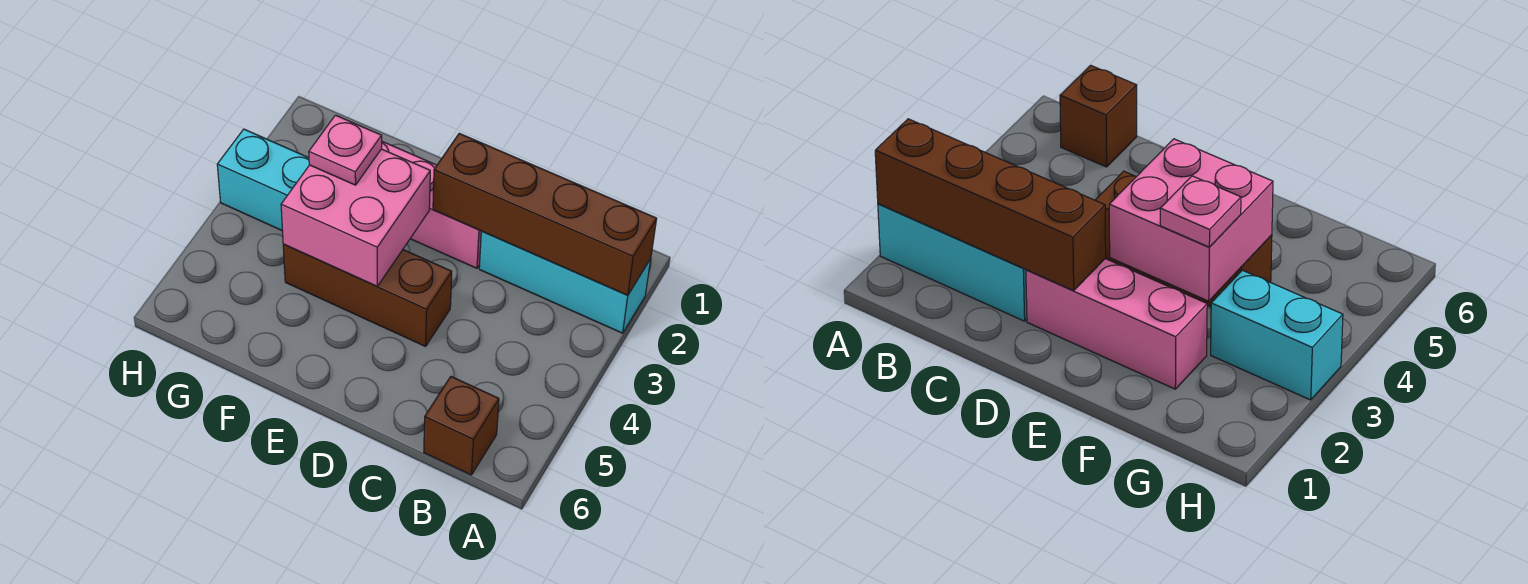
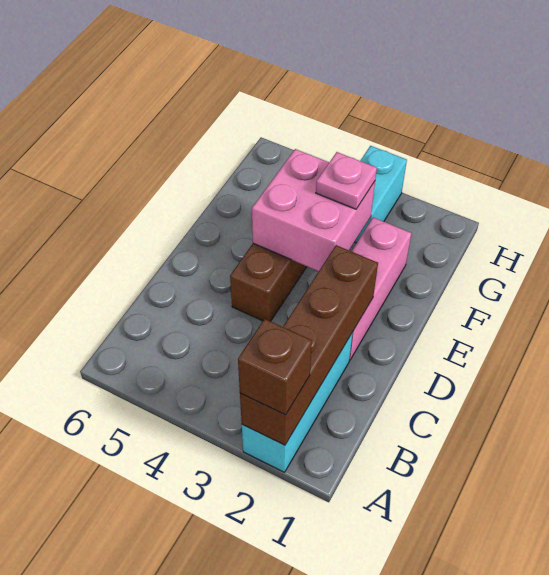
brown brick B6 level 1 -> brown brick A2 level 3

